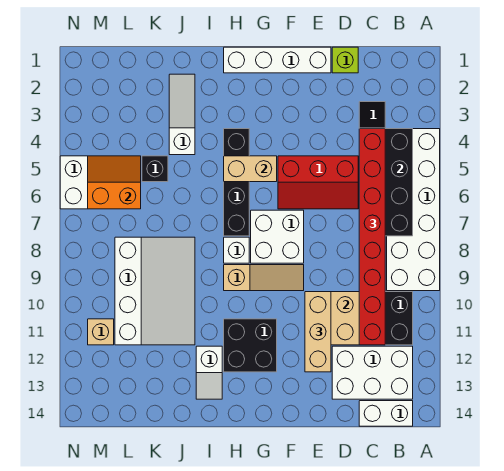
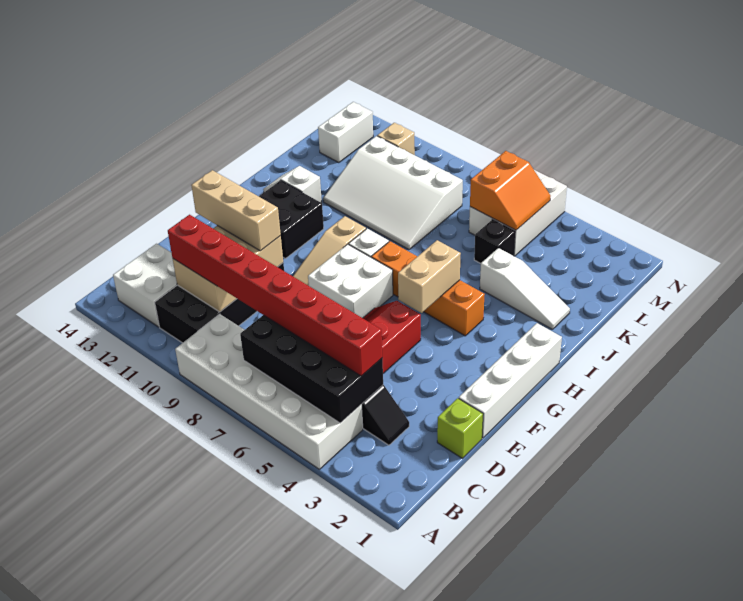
white brick B12:D13 level 1 -> white brick B12:C13 level 1
white brick B14:C14 level 1 -> white brick L13:M13 level 1
black brick H4:H7 level 1 -> orange brick H4:H7 level 1

